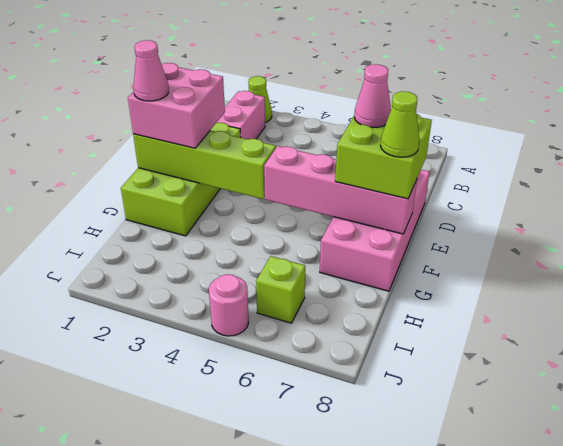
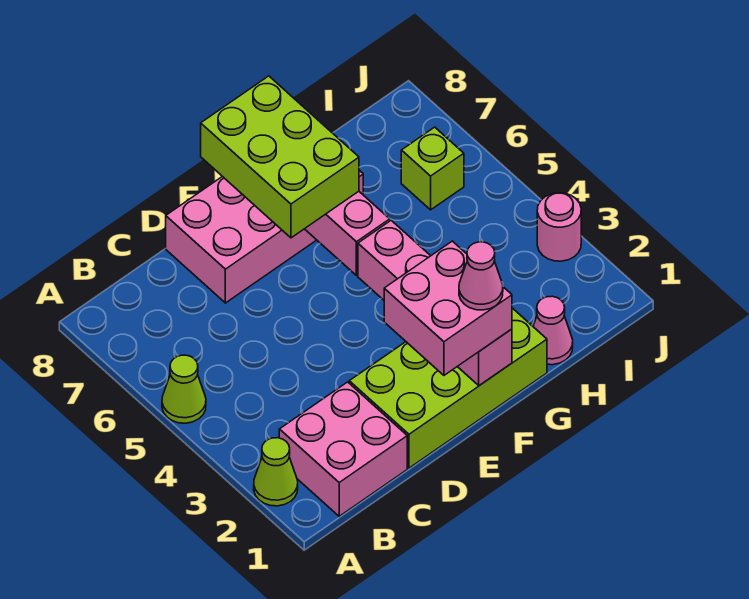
pink brick B2:C2 level 1 -> pink brick B1:C2 level 1
lime brick E7:F8 level 3 -> lime brick E6:F8 level 3
pink cone E7 level 4 -> pink cone H1 level 1
lime brick F1:F4 level 2 -> pink brick F1:F4 level 2
lime cone F8 level 4 -> lime cone A5 level 1
pink round brick J5 level 1 -> pink round brick J3 level 1

